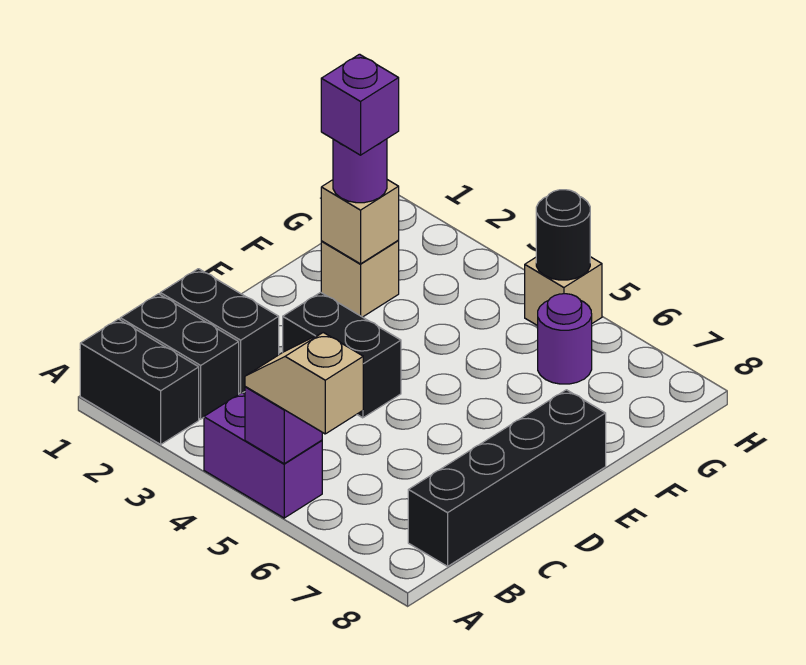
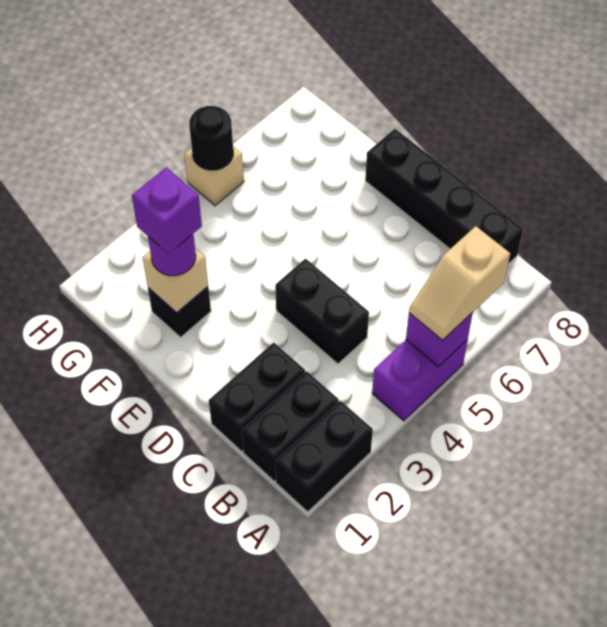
black brick D3:D4 level 1 -> black brick C4:D4 level 1
tan brick F2 level 1 -> black brick F2 level 1
purple round brick G6 level 1 -> none

